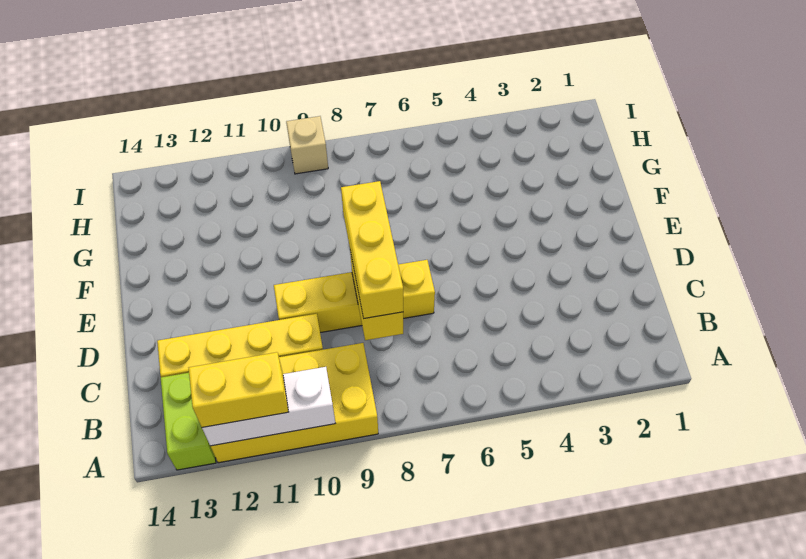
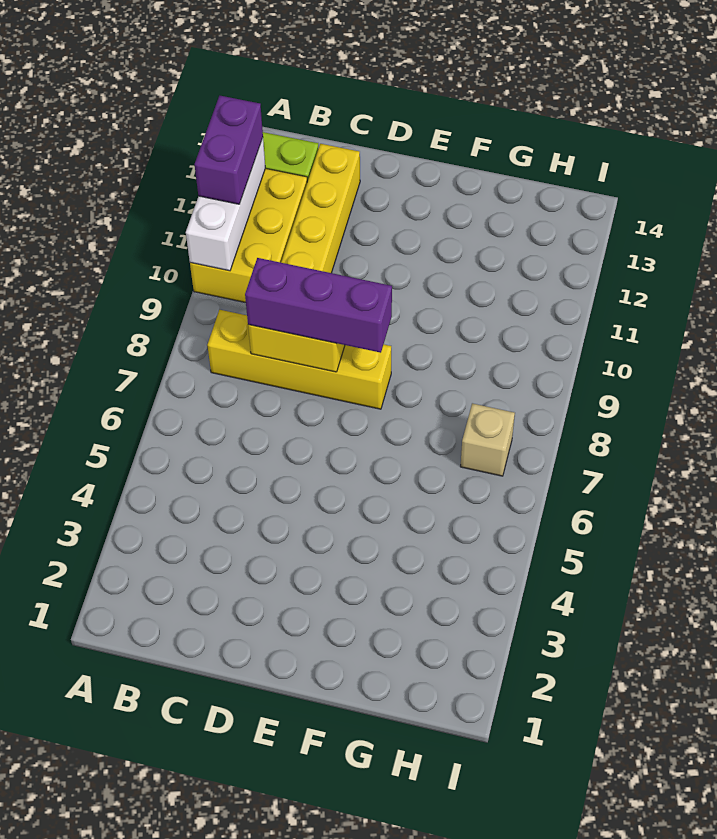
yellow brick A9:B12 level 1 -> yellow brick A10:B12 level 1
yellow brick A11:A12 level 3 -> purple brick A11:A12 level 3
yellow brick C8:E8 level 3 -> purple brick C8:E8 level 3
yellow brick D7:D10 level 1 -> yellow brick B8:E8 level 1
tan brick I9 level 1 -> tan brick H7 level 1

